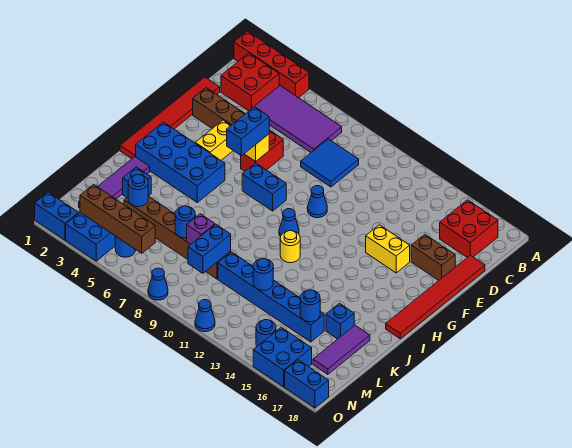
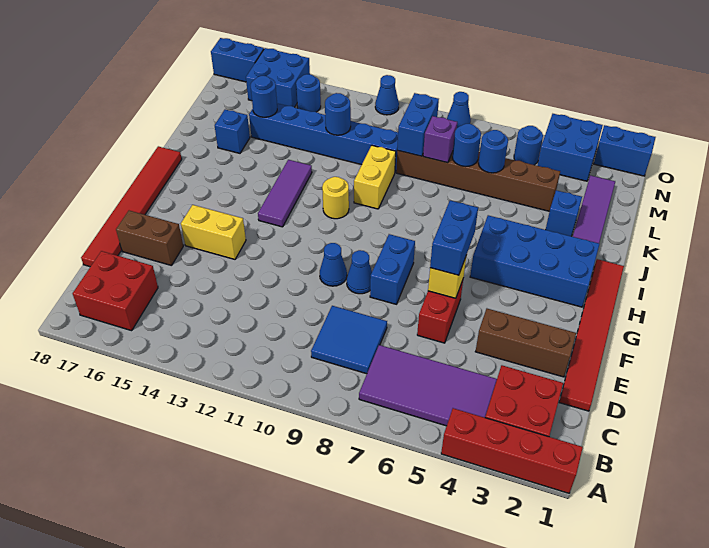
yellow brick F4:G4 level 1 -> yellow brick J10:K10 level 1
blue brick G7:G8 level 1 -> blue brick F8:G8 level 1
blue cone H10 level 1 -> blue cone F9 level 1
purple tile K17:M17 level 1 -> purple tile H13:J13 level 1
blue round brick L4 level 2 -> blue round brick L6 level 2
brown brick N3:N6 level 2 -> none

